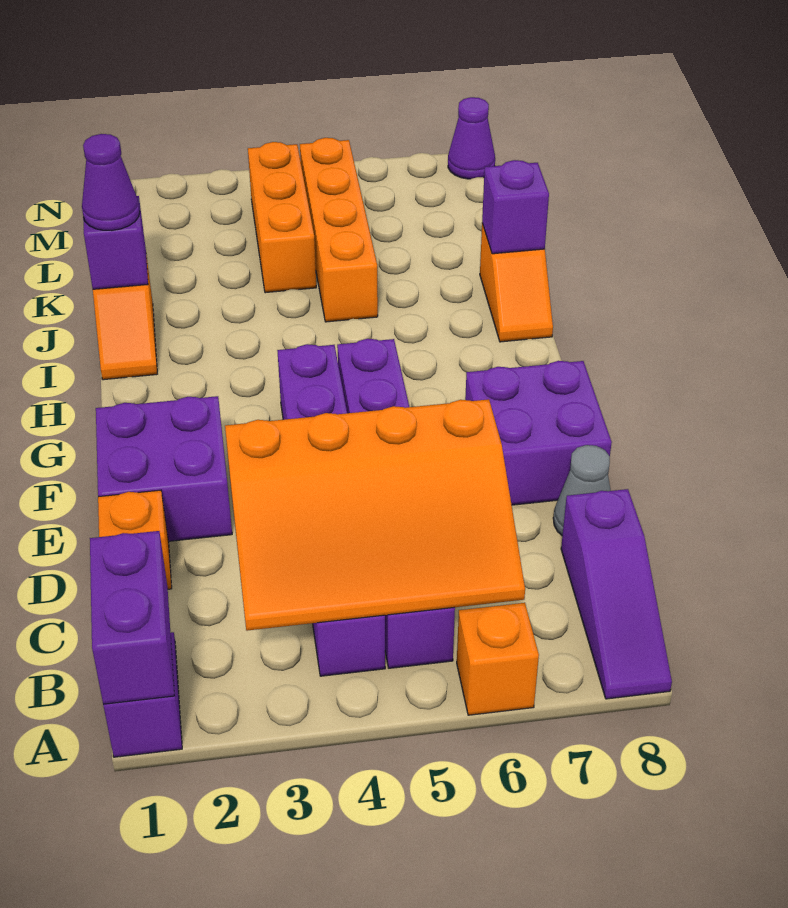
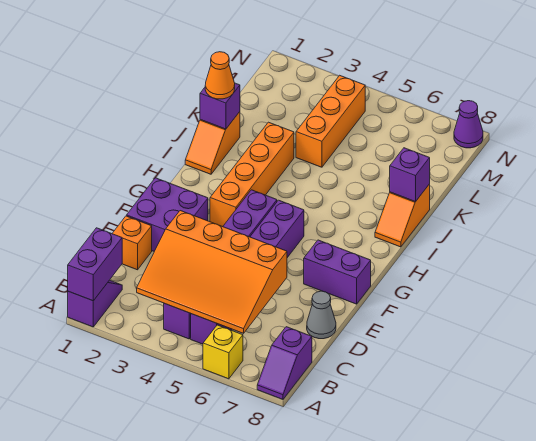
orange brick A6 level 1 -> yellow brick A6 level 1
purple slope A8:C8 level 1 top C -> purple slope A8:B8 level 1 top B
purple brick E7:F8 level 1 -> purple brick F7:F8 level 1
purple cone J1 level 3 -> orange cone J1 level 3
orange brick J5:M5 level 1 -> orange brick G3:J3 level 1

